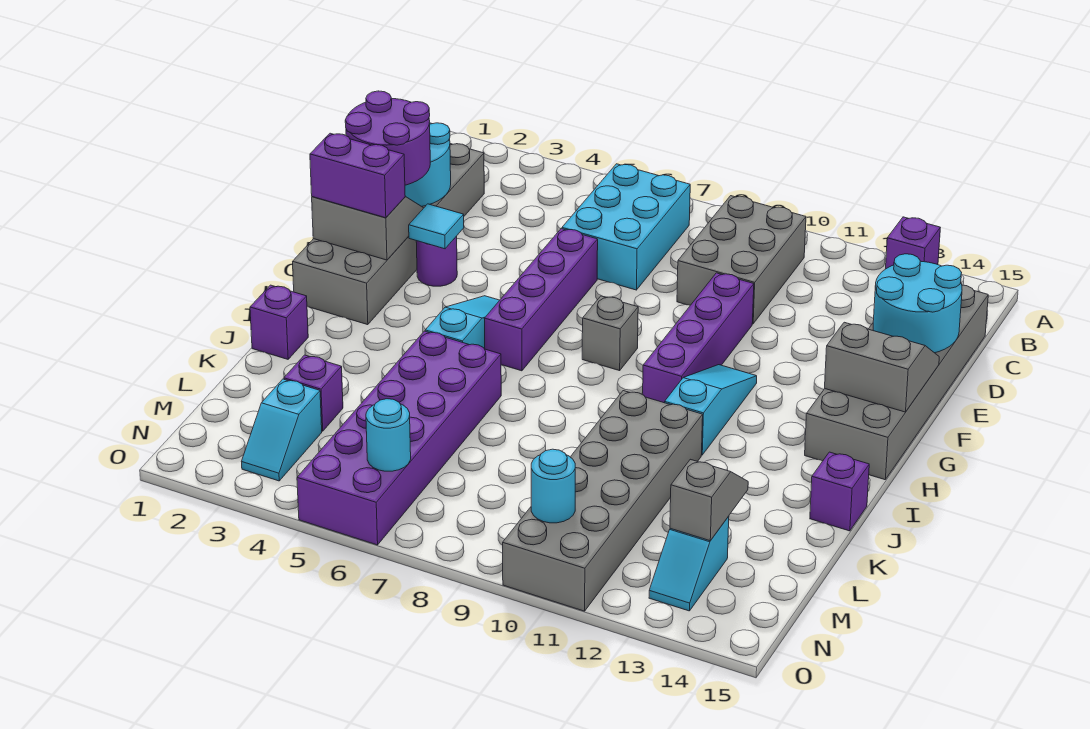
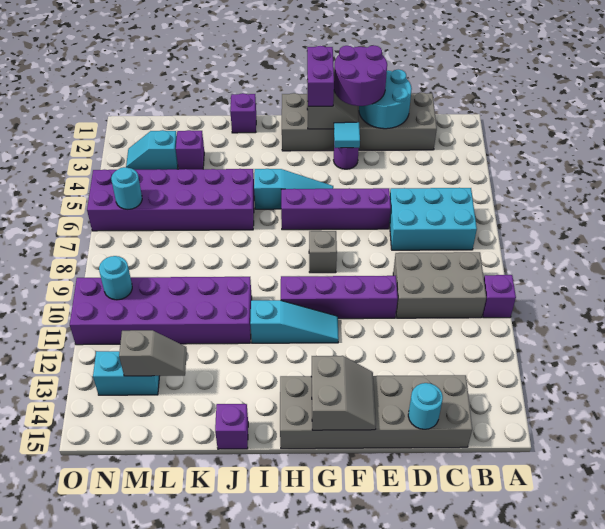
purple brick A13 level 1 -> purple brick A10 level 1
cyan round brick D14:E15 level 2 -> cyan round brick D15 level 2
grey brick J10:O11 level 1 -> purple brick J10:O11 level 1
cyan slope M13:N13 level 1 top M -> cyan brick M13:N13 level 1

